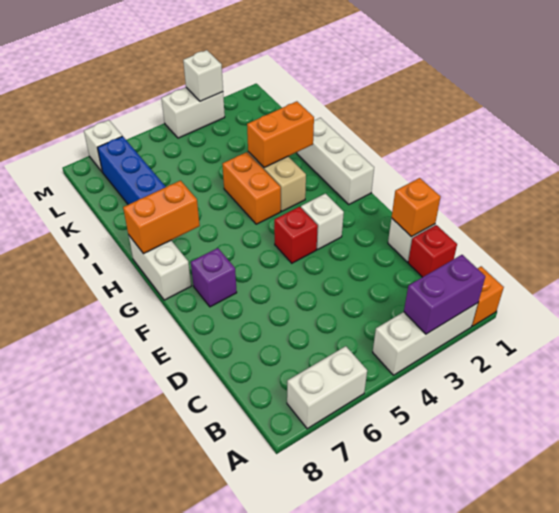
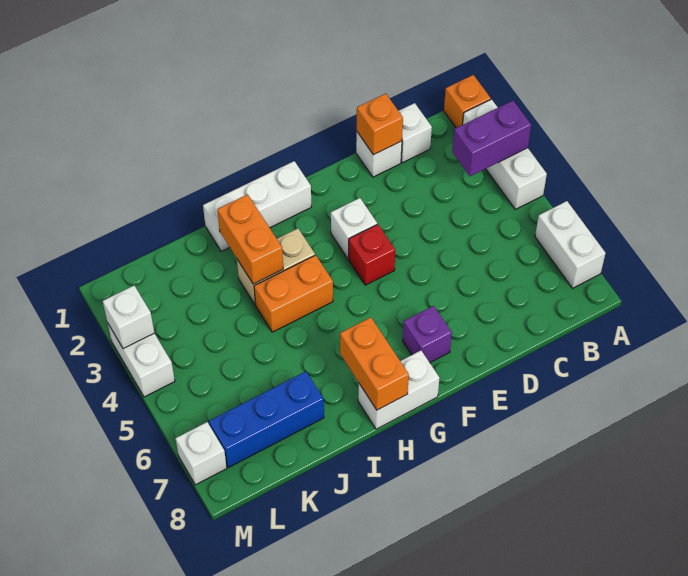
purple brick A2:A3 level 2 -> purple brick A3:B3 level 2
red brick C1 level 1 -> white brick C1 level 1

